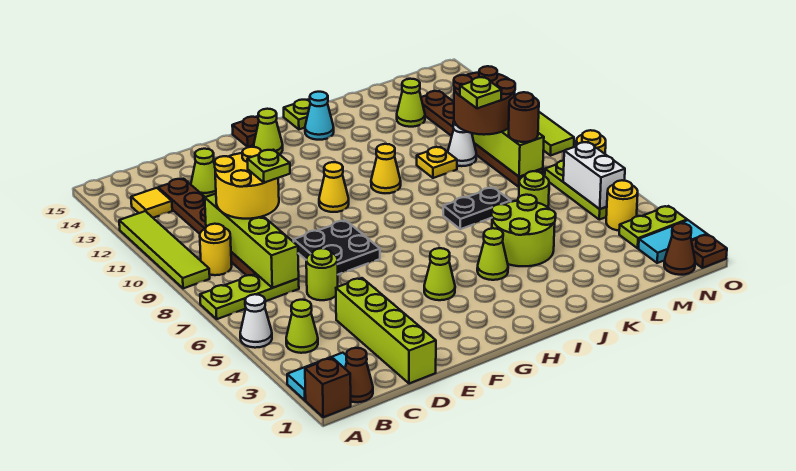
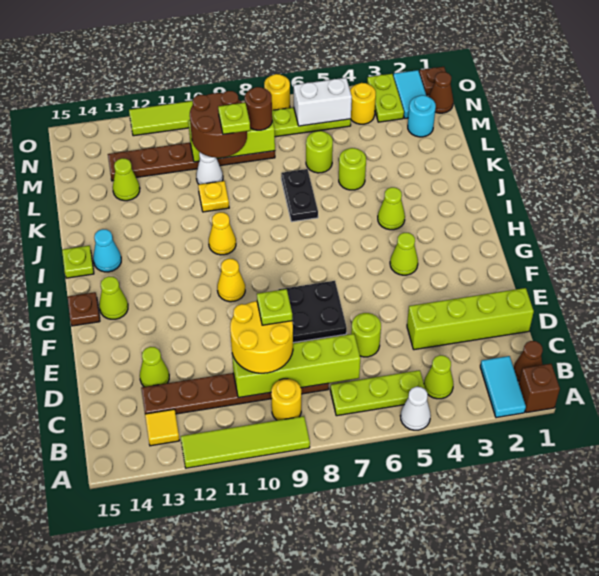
lime plate A7:C7 level 1 -> lime plate B5:B7 level 1
lime round brick J4:K5 level 1 -> lime round brick K5 level 1
none -> cyan round brick M2 level 1

